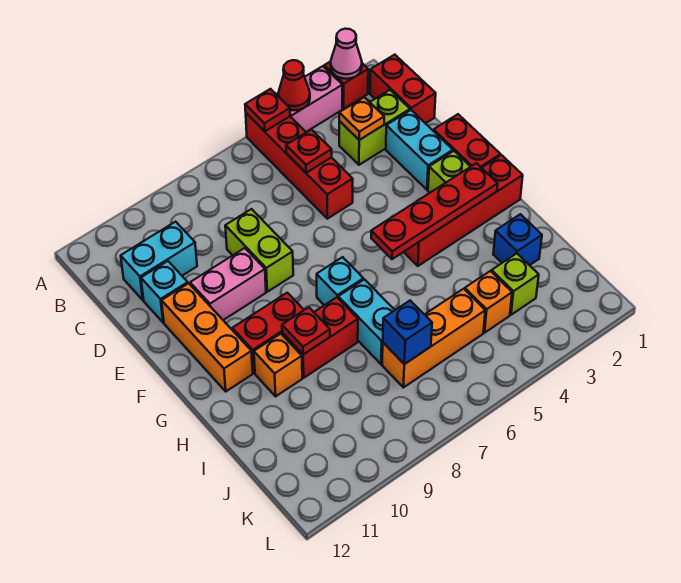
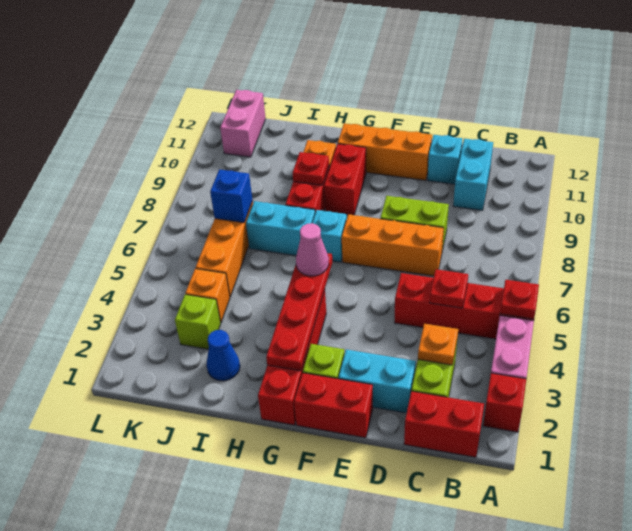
pink cone A2 level 2 -> pink cone G5 level 3
red cone A4 level 2 -> none
none -> orange brick D7:F7 level 1
pink brick E9:E10 level 1 -> pink brick K11:K12 level 1
blue brick I2 level 1 -> blue cone I2 level 1

